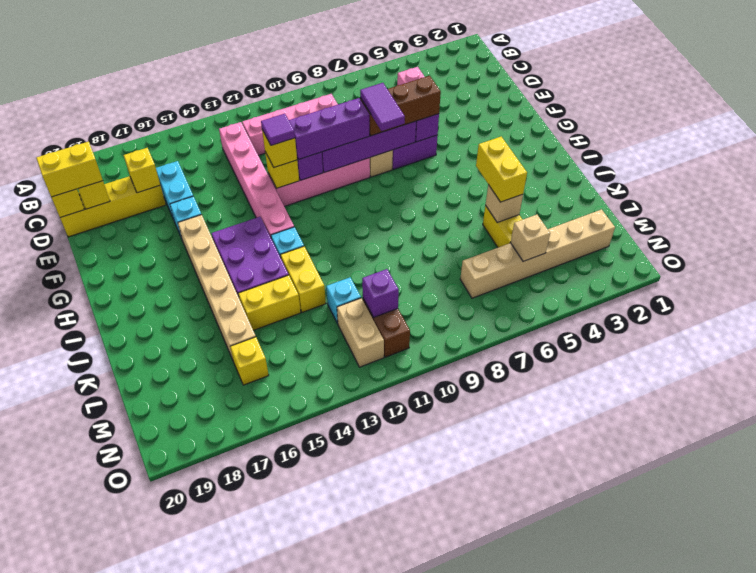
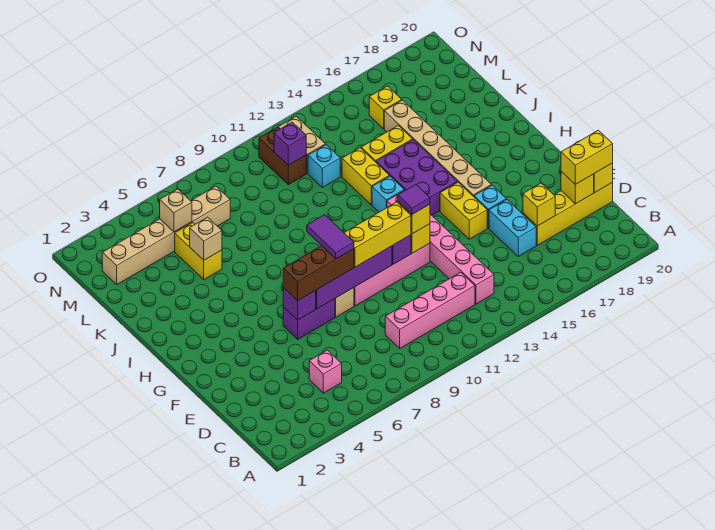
purple brick F9:F11 level 3 -> yellow brick F9:F11 level 3
yellow brick J5:K5 level 3 -> yellow brick F15:G15 level 1

